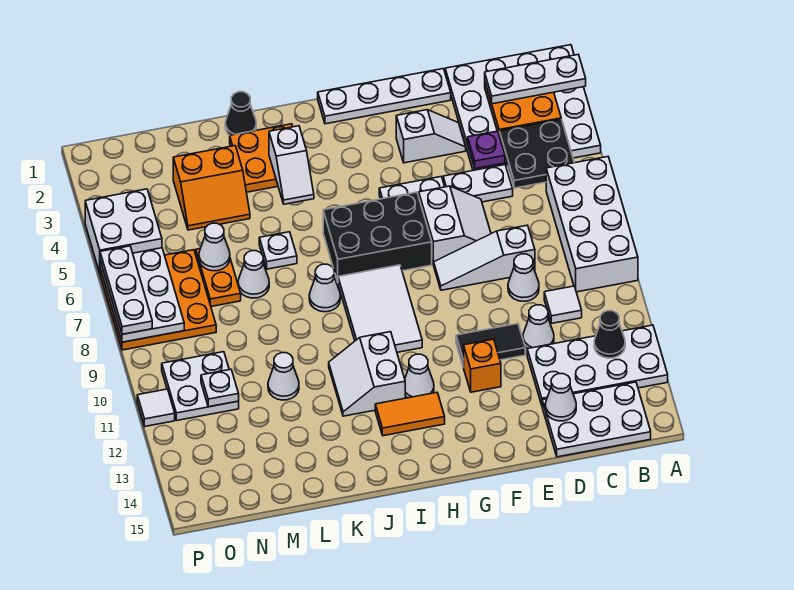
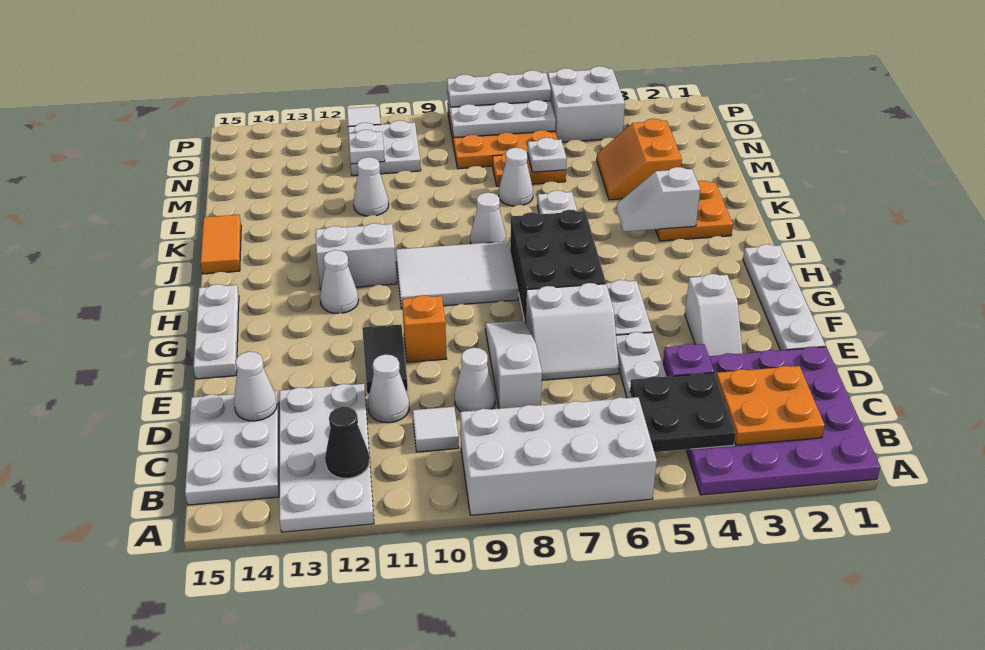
white plate A1:D4 level 1 -> purple plate A1:D4 level 1
white plate A2:C2 level 3 -> white plate F15:H15 level 1
orange brick F12 level 1 -> orange brick F10 level 1
orange tile H13:I13 level 1 -> orange tile J15:K15 level 1
black cone K1 level 1 -> none
white cone M6 level 2 -> white plate M6 level 2

